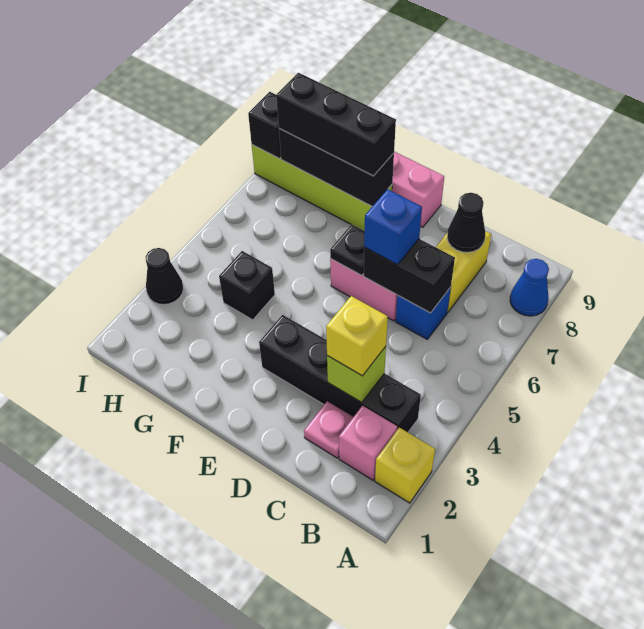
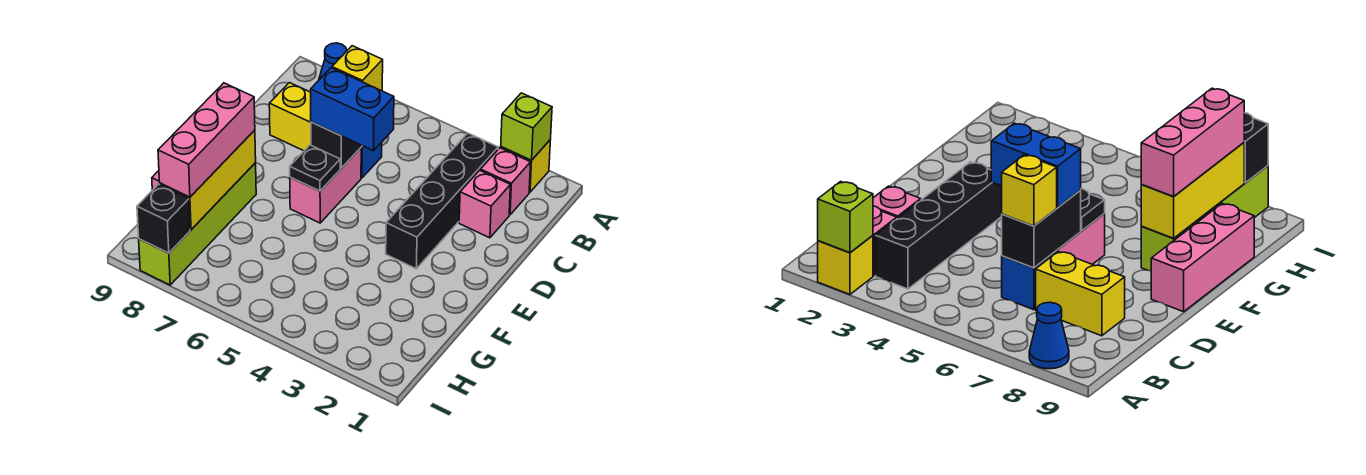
pink plate C2 level 1 -> pink brick C2 level 1
lime brick C3 level 2 -> lime brick A2 level 2
yellow brick C3 level 3 -> yellow brick C6 level 3
black cone C8 level 2 -> none
blue brick D6 level 3 -> blue brick D5:D6 level 3
black brick F8:H8 level 2 -> yellow brick F8:H8 level 2
black brick F8:H8 level 3 -> pink brick F8:H8 level 3
black brick G4 level 1 -> none
black cone I3 level 1 -> none

